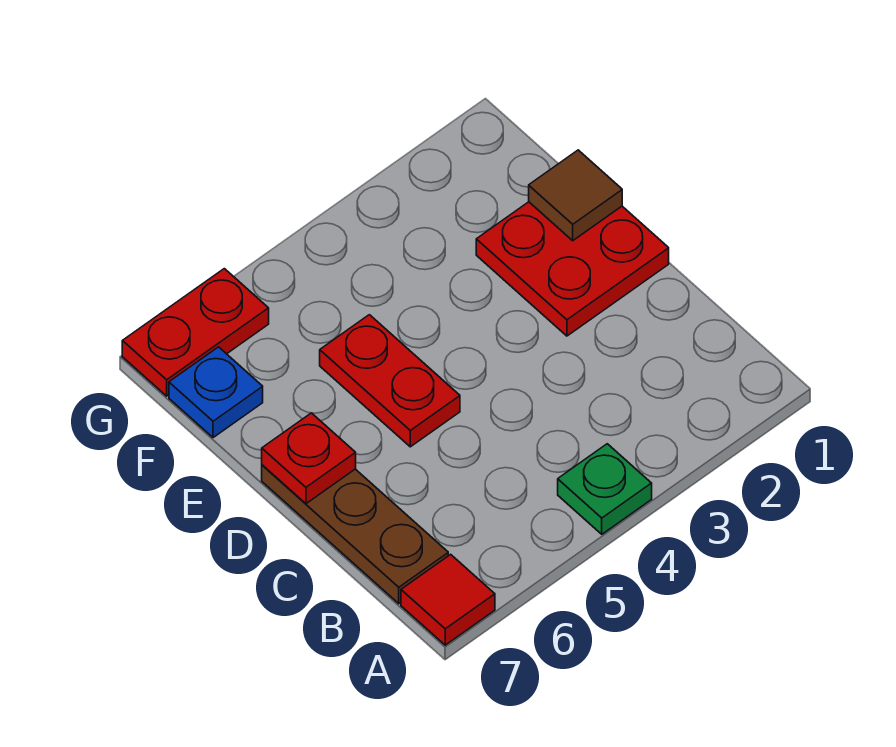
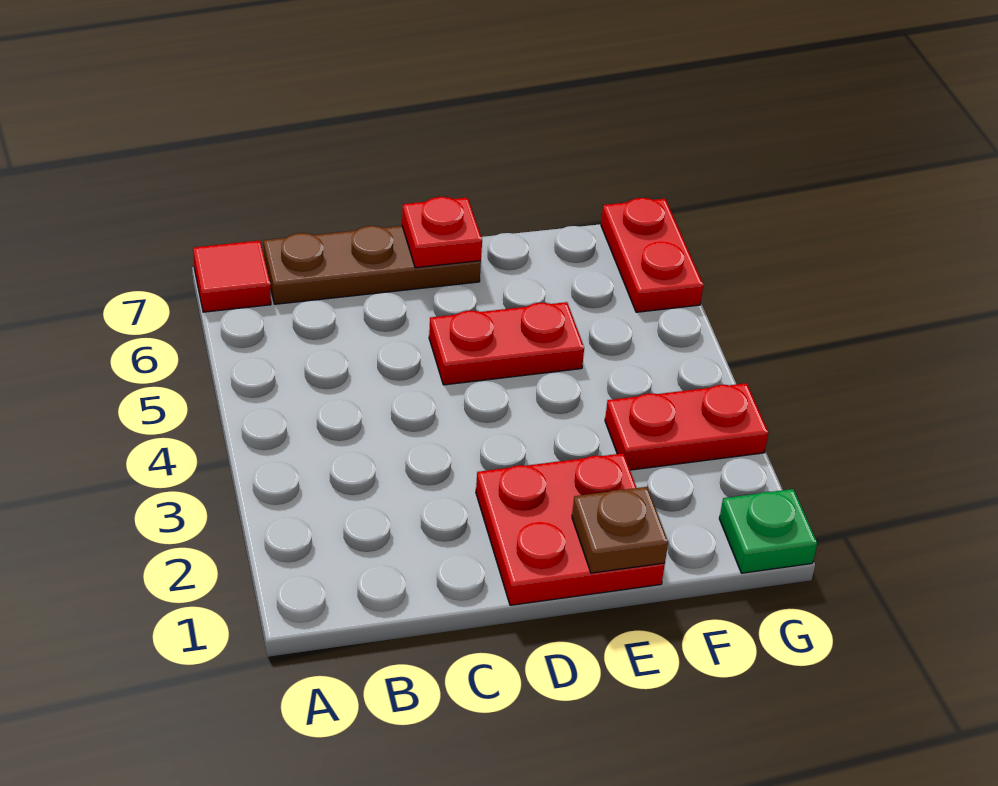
green plate A4 level 1 -> green plate G1 level 1
brown tile E1 level 2 -> brown plate E1 level 2
none -> red plate F3:G3 level 1
blue plate F7 level 1 -> none

